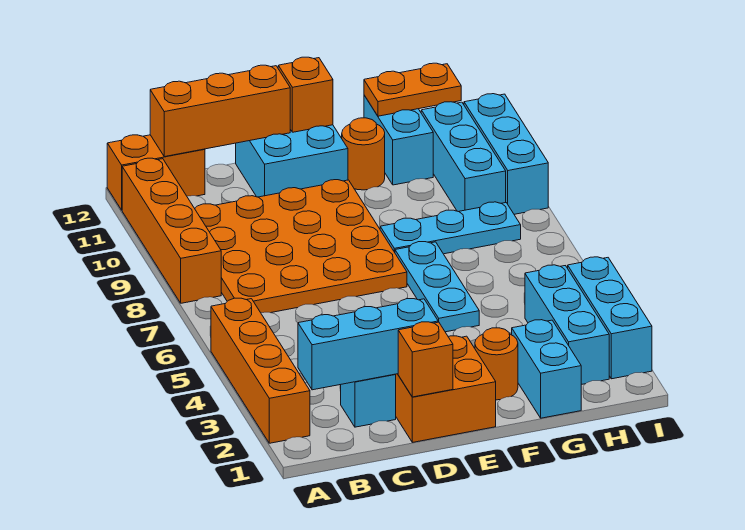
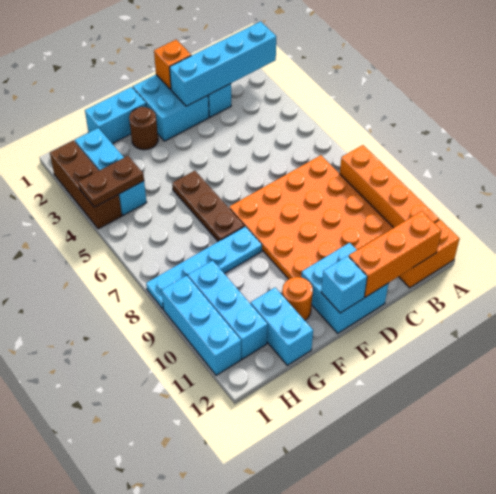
orange brick A2:A5 level 1 -> none
cyan brick B2:D2 level 2 -> cyan brick A2:D2 level 2
orange brick D1:E2 level 1 -> cyan brick D1:E2 level 1
orange brick E12 level 2 -> cyan brick E12 level 2
orange round brick F2 level 1 -> brown round brick F2 level 1
cyan plate F5:F7 level 1 -> brown plate F5:F7 level 1
cyan plate F8:H8 level 1 -> cyan plate F8:I8 level 1
cyan brick G1:G2 level 1 -> cyan brick F1:G1 level 1
orange plate G12:H12 level 2 -> none
none -> brown plate H4:I4 level 2
cyan brick I2:I4 level 1 -> brown brick I2:I4 level 1

